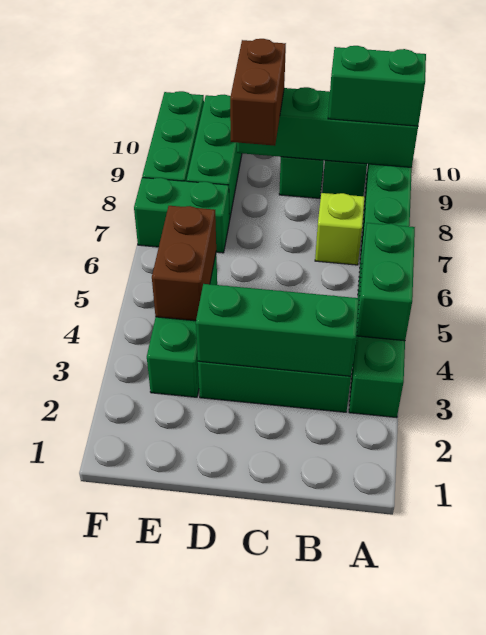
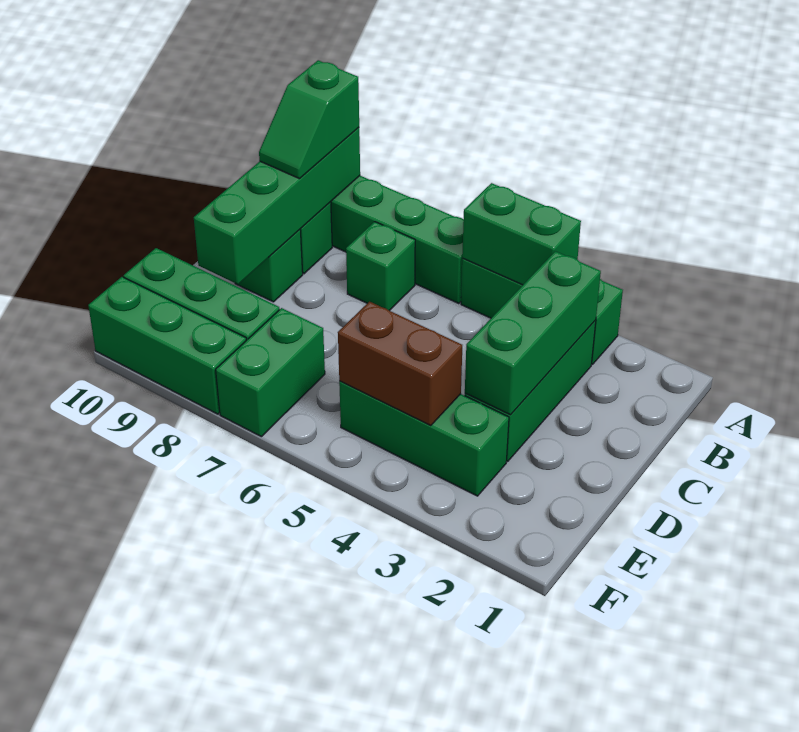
green brick A9:B9 level 3 -> green slope A9:B9 level 3 top A
lime brick B7 level 1 -> green brick B7 level 1
brown brick D8:D9 level 3 -> none

